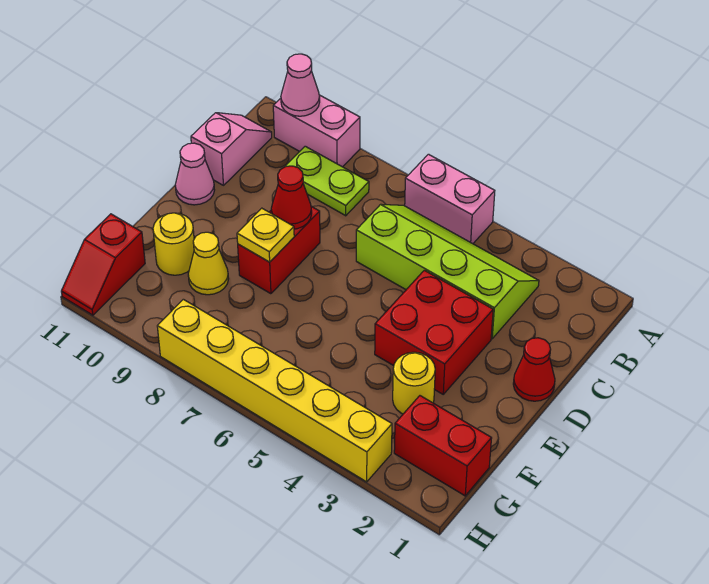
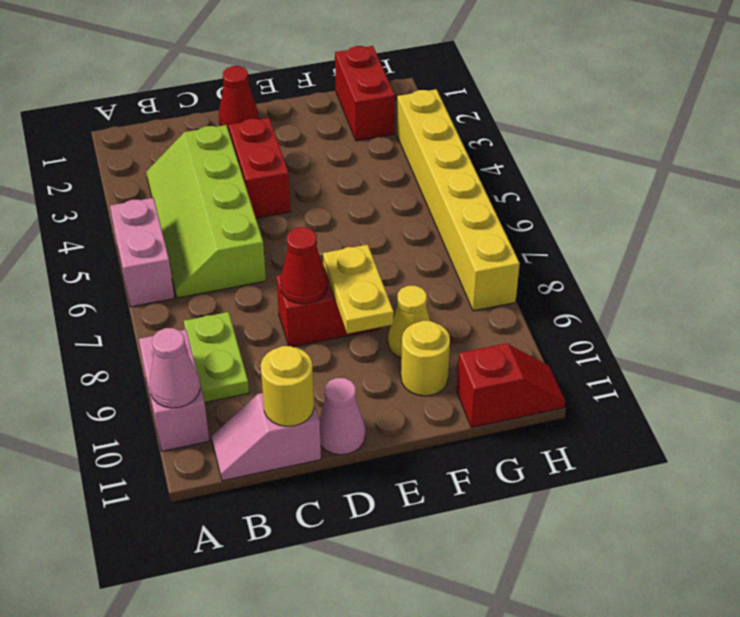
red brick D3:E4 level 1 -> red brick D3:D4 level 1
yellow plate E8 level 2 -> yellow plate E8:E9 level 2
yellow round brick F3 level 1 -> yellow round brick C11 level 2

